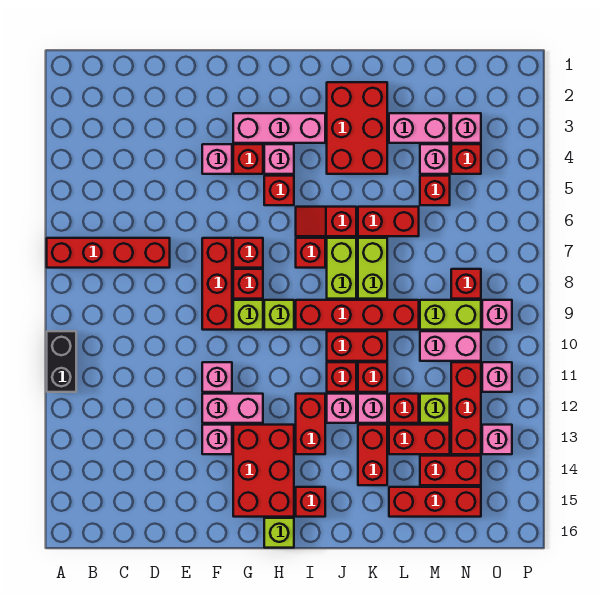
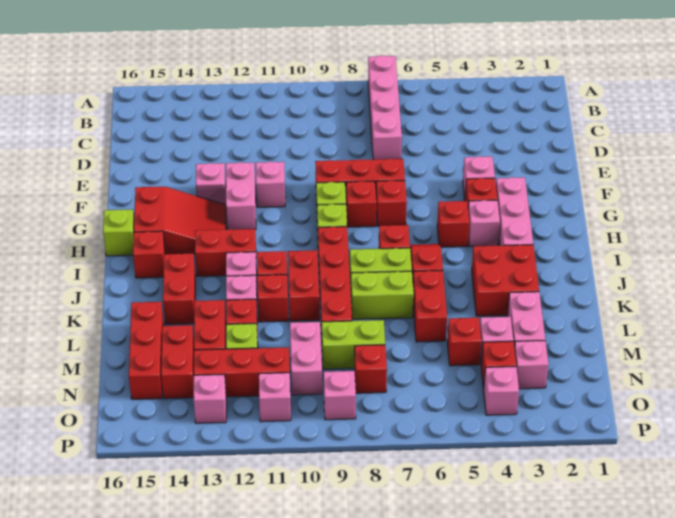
red brick A7:D7 level 1 -> pink brick A7:D7 level 1
black brick A10:A11 level 1 -> none
red brick G13:H15 level 1 -> red slope G13:H15 level 1 top 15
red brick J2:K4 level 1 -> red brick J3:K4 level 1
red brick K13:K14 level 1 -> red brick J14:K14 level 1
lime brick M9:N9 level 1 -> lime brick M8:M9 level 1
none -> pink brick O4 level 1

